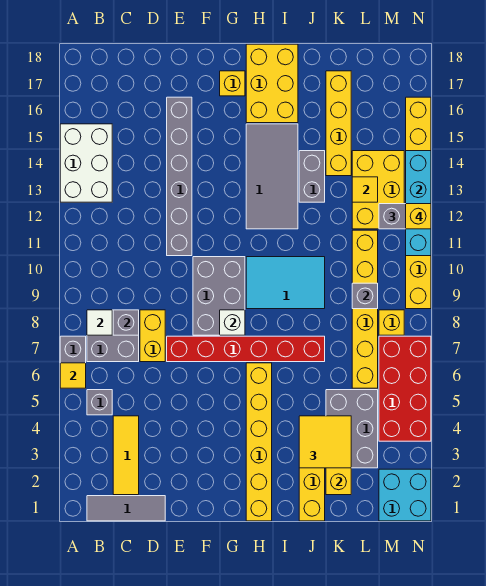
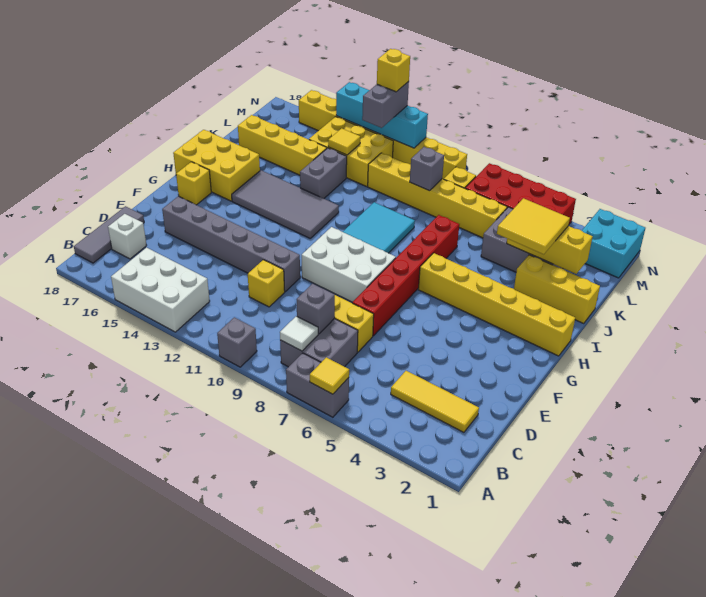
grey tile B1:D1 level 1 -> grey tile B18:D18 level 1
grey brick B5 level 1 -> grey brick A10 level 1
none -> yellow brick D11 level 1
grey brick F8:G10 level 1 -> white brick F8:G10 level 1
white brick G8 level 2 -> white brick C17 level 1
grey brick J13:J14 level 1 -> grey brick J13:K13 level 1

